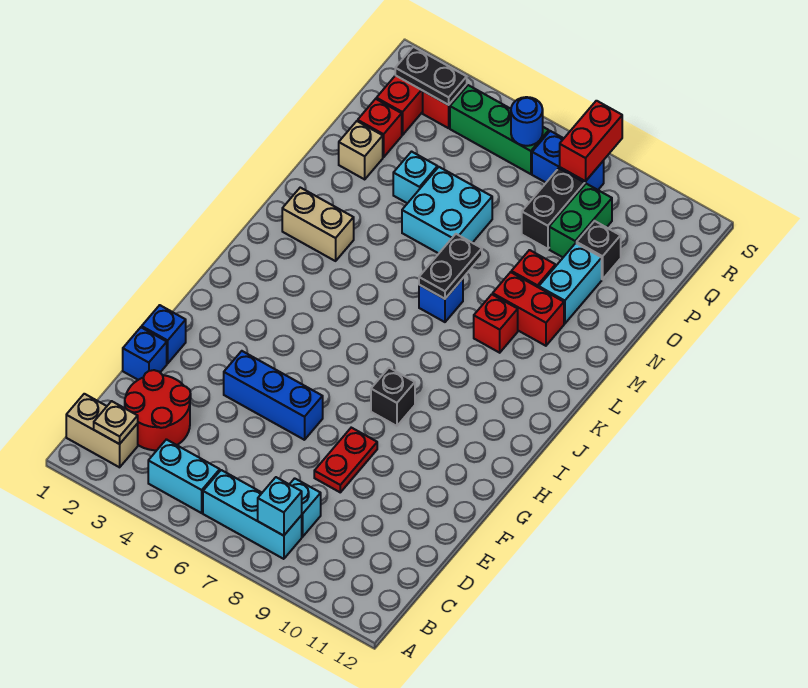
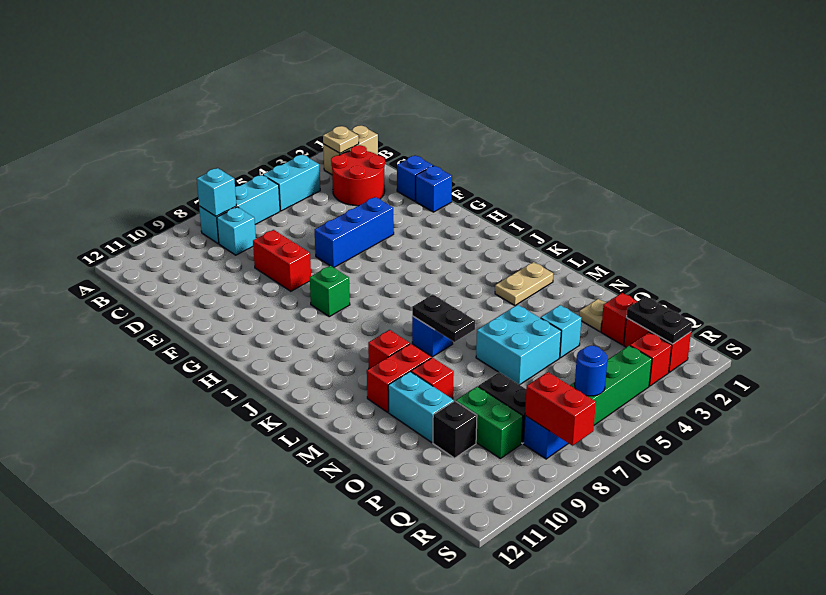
red plate E8:F8 level 1 -> red brick E8:F8 level 1
black brick H8 level 1 -> green brick H8 level 1
tan brick L2:L3 level 1 -> tan plate L2:L3 level 1
tan brick O2 level 1 -> tan plate O2 level 1
black plate R2:R3 level 2 -> black plate Q2:R2 level 2

